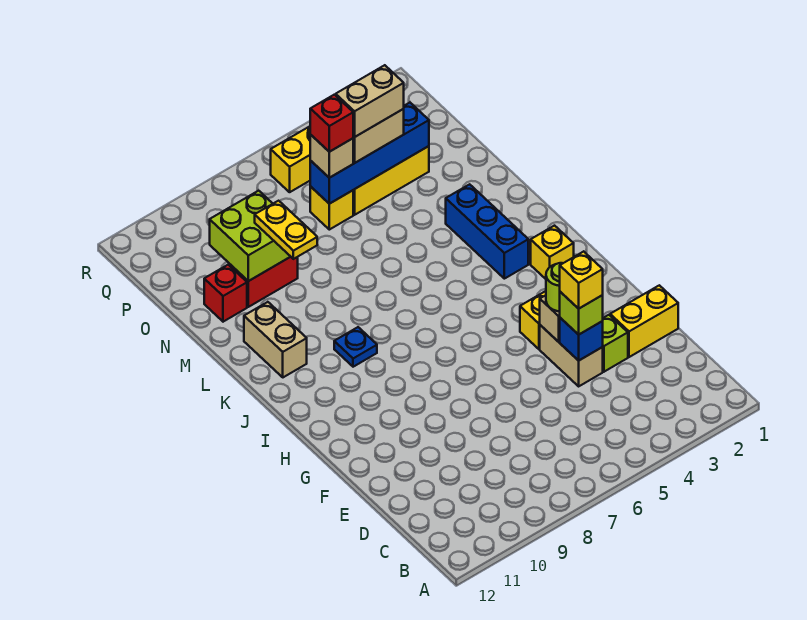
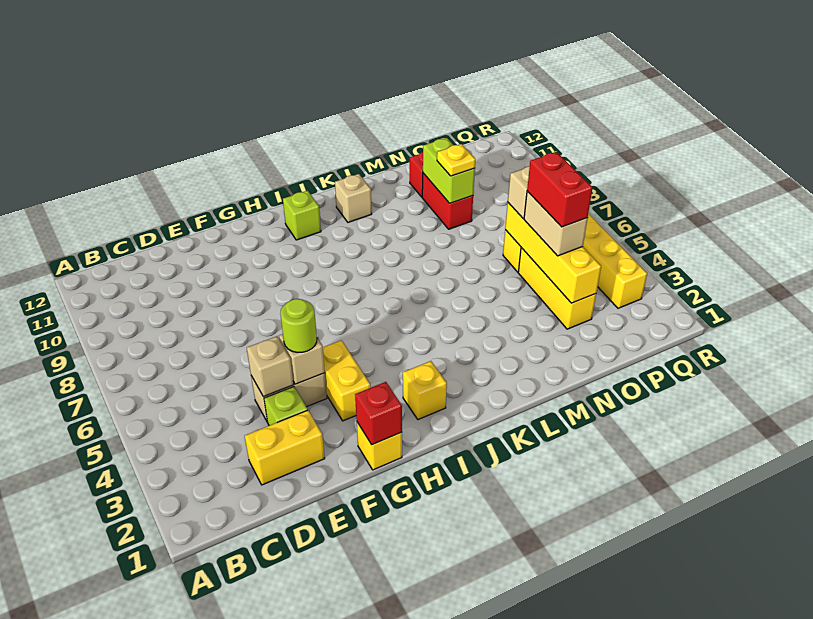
yellow brick E1:E2 level 1 -> yellow brick D2:E2 level 1
blue brick E4 level 2 -> tan brick E4 level 2
lime brick E4 level 3 -> lime brick I11 level 1
yellow brick E4 level 4 -> yellow brick G1 level 1
blue brick J3:L3 level 1 -> none
blue plate J9 level 1 -> none
tan brick K11:L11 level 1 -> tan brick K11 level 1
yellow plate M9:N9 level 3 -> yellow plate N9 level 3
lime brick N9:O10 level 2 -> lime brick N9:N10 level 2
blue brick O3:O6 level 2 -> yellow brick O3:O6 level 2
tan brick O4:O5 level 4 -> red brick O4:O5 level 4
red brick O6 level 4 -> red brick G1 level 2

